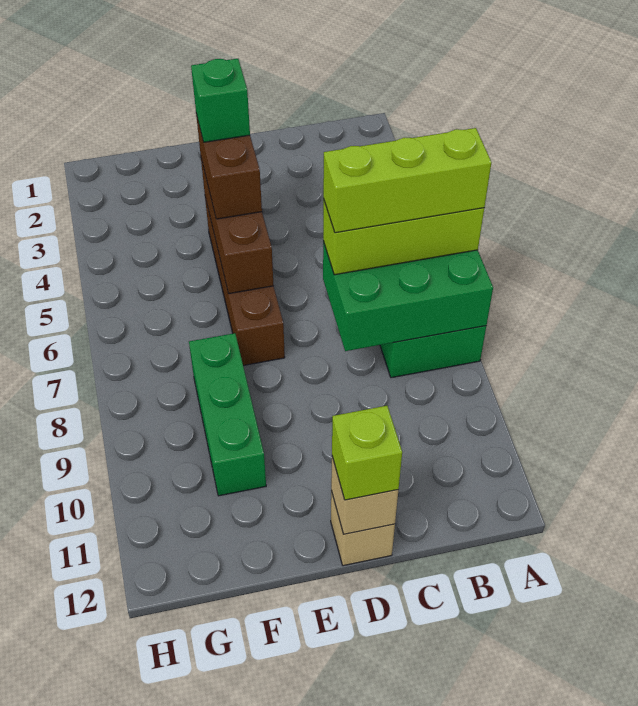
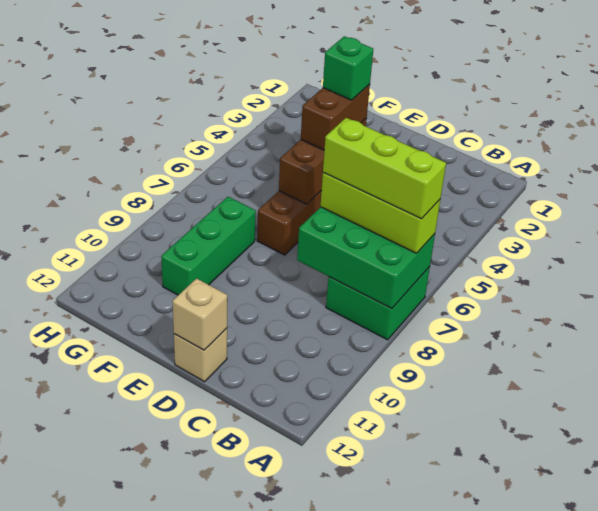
lime brick D12 level 3 -> none

